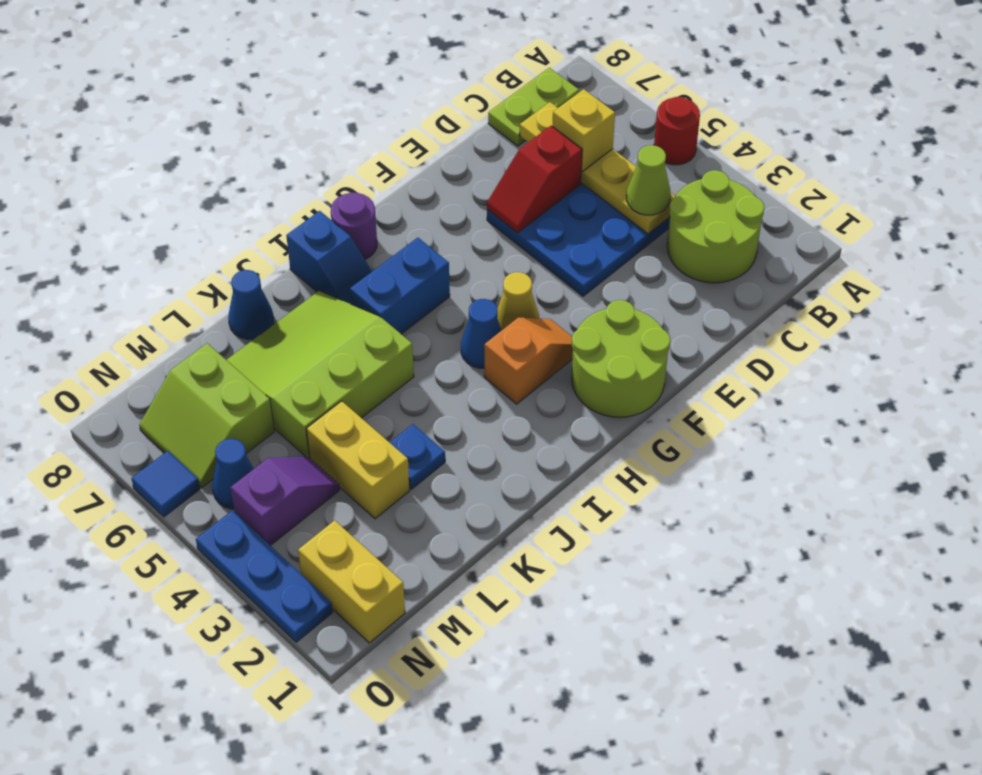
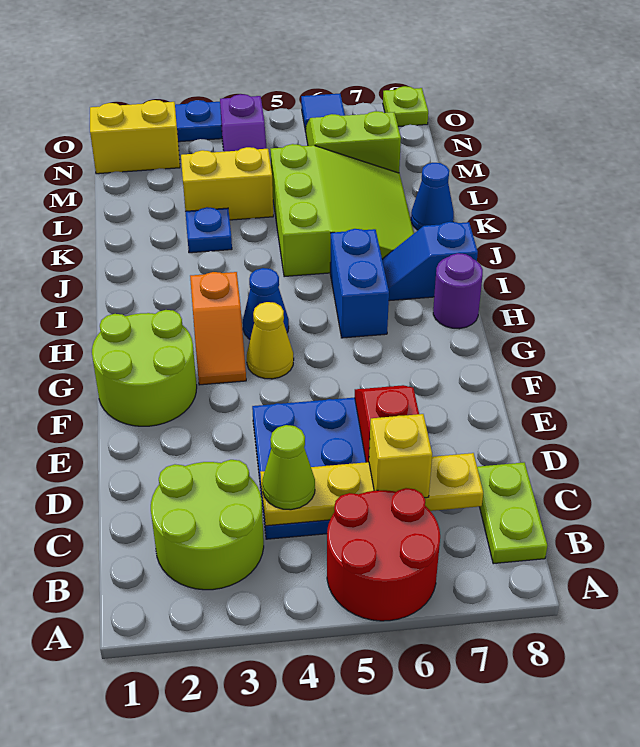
red round brick A5 level 1 -> red round brick A5:B6 level 1
blue cone N5 level 1 -> none
none -> lime plate O8 level 1

